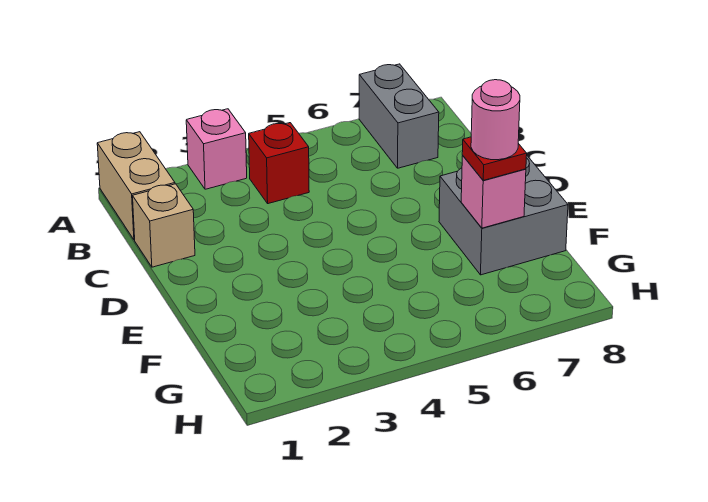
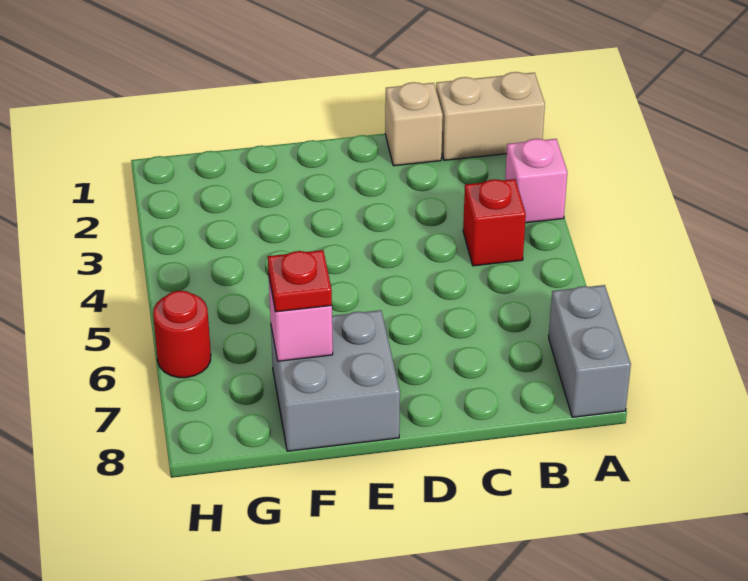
grey brick A7:B7 level 1 -> grey brick A7:A8 level 1
pink round brick F7 level 4 -> none
none -> red round brick H6 level 1

